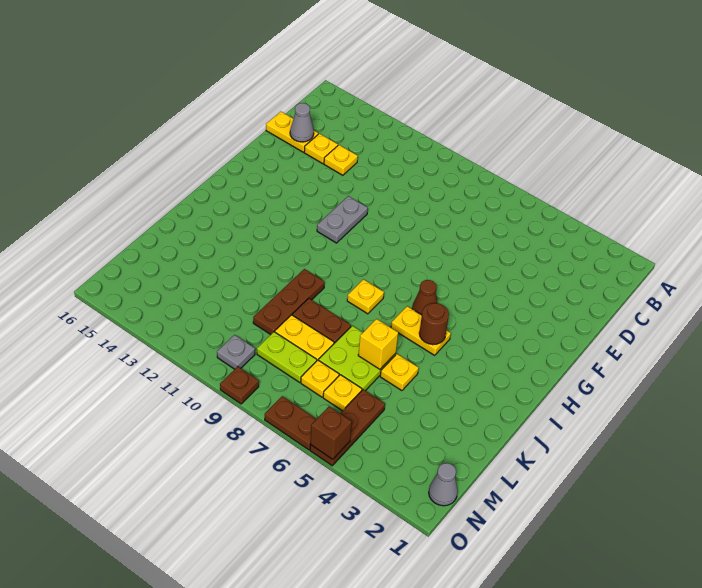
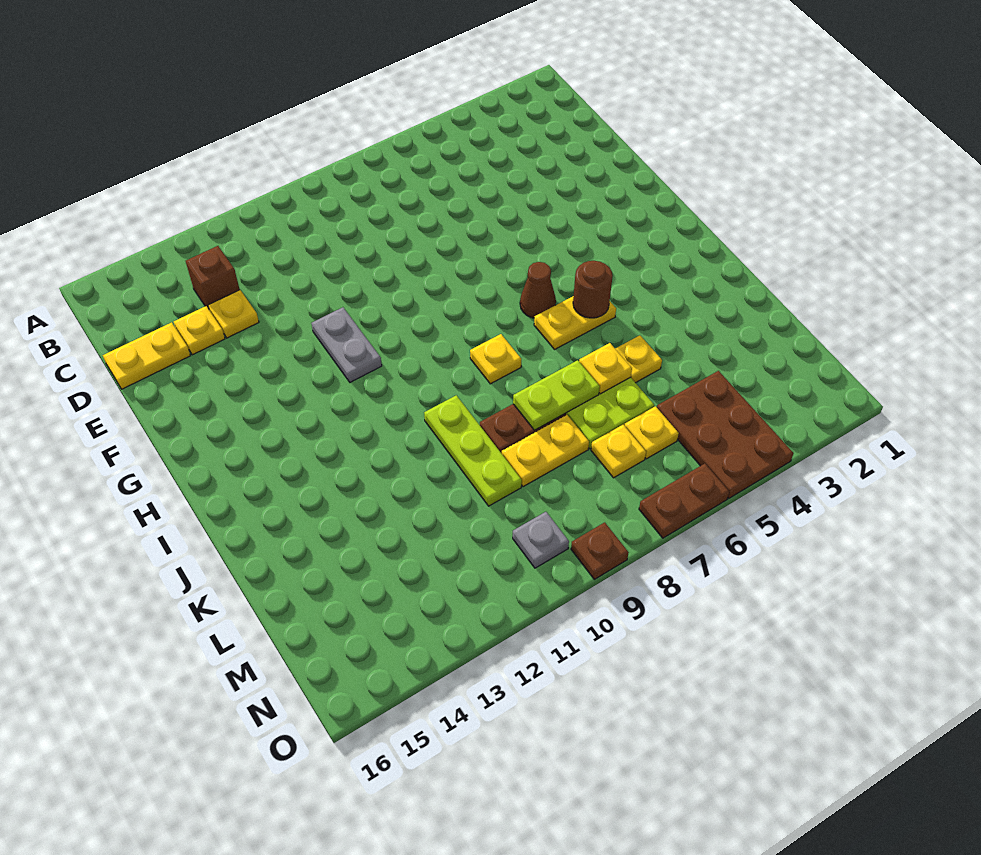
grey cone D15 level 2 -> none
brown plate J10:L10 level 1 -> lime plate J10:L10 level 1
yellow brick K6 level 2 -> yellow plate K6 level 2
brown plate M5:O5 level 1 -> brown plate M4:O5 level 1
lime plate M8:M9 level 1 -> lime plate K7:K8 level 2
grey cone N1 level 1 -> none
brown brick O5 level 2 -> brown brick C13 level 1

